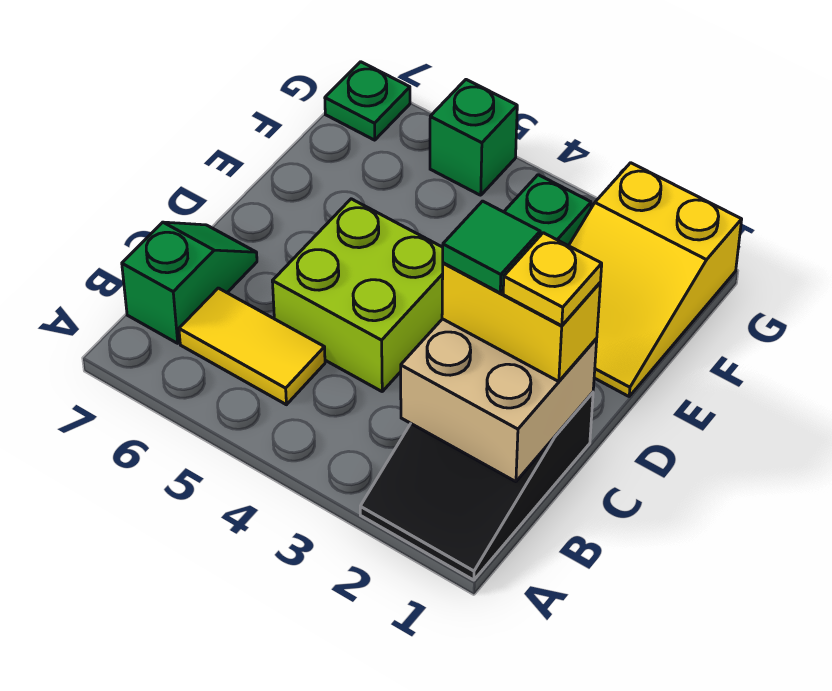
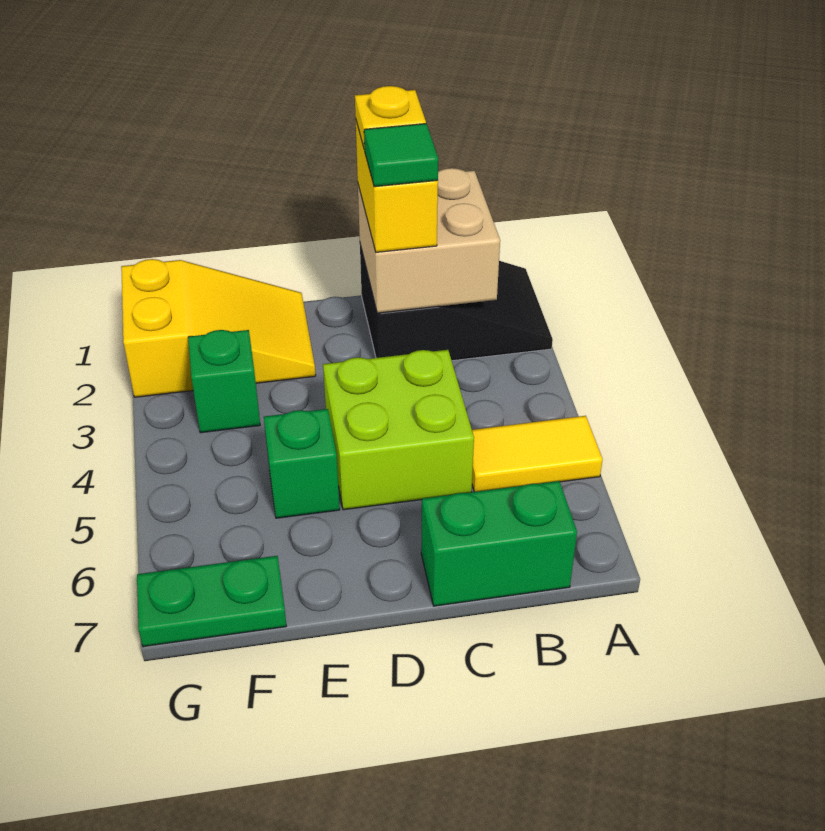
yellow tile B5:B6 level 1 -> yellow tile A5:B5 level 1
green slope B7:C7 level 1 top B -> green brick B7:C7 level 1
green brick G5 level 1 -> green brick E5 level 1
green plate G7 level 1 -> green plate F7:G7 level 1

